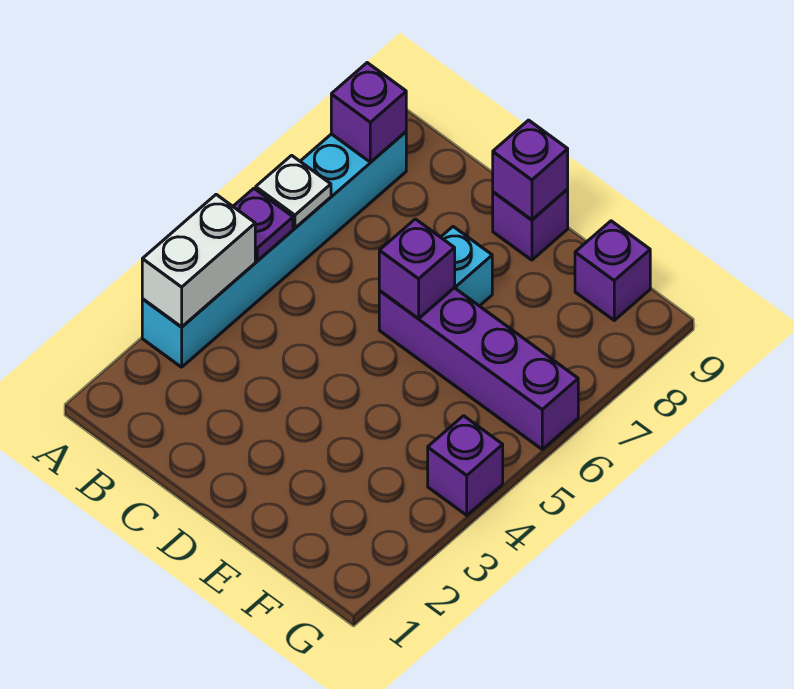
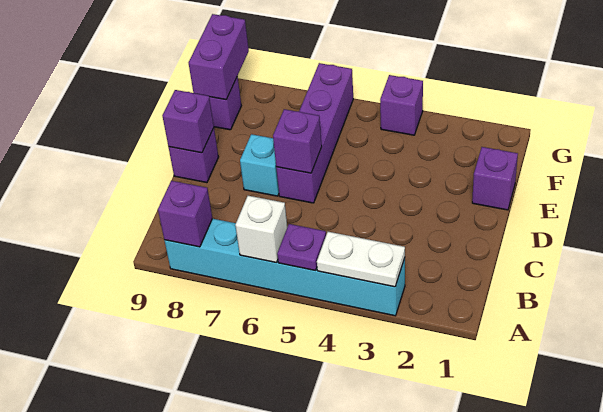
white brick A3:A4 level 2 -> white plate A3:A4 level 2
white plate A6 level 2 -> white brick A6 level 2
none -> purple brick E1 level 1
none -> purple brick F9:G9 level 2

